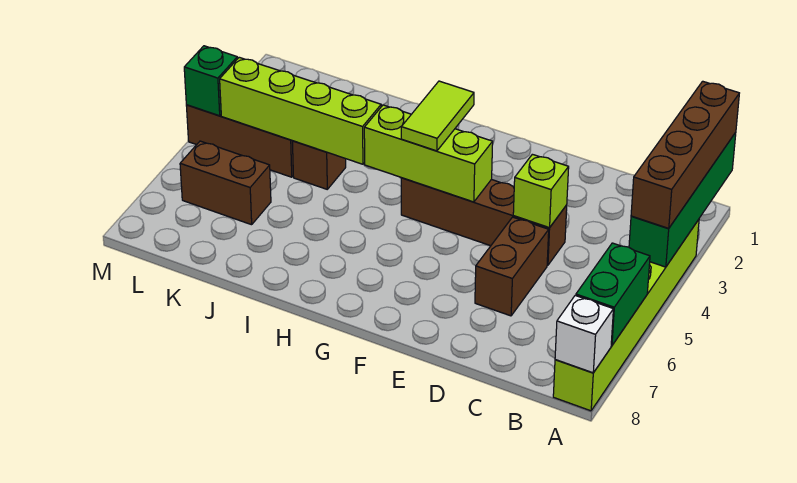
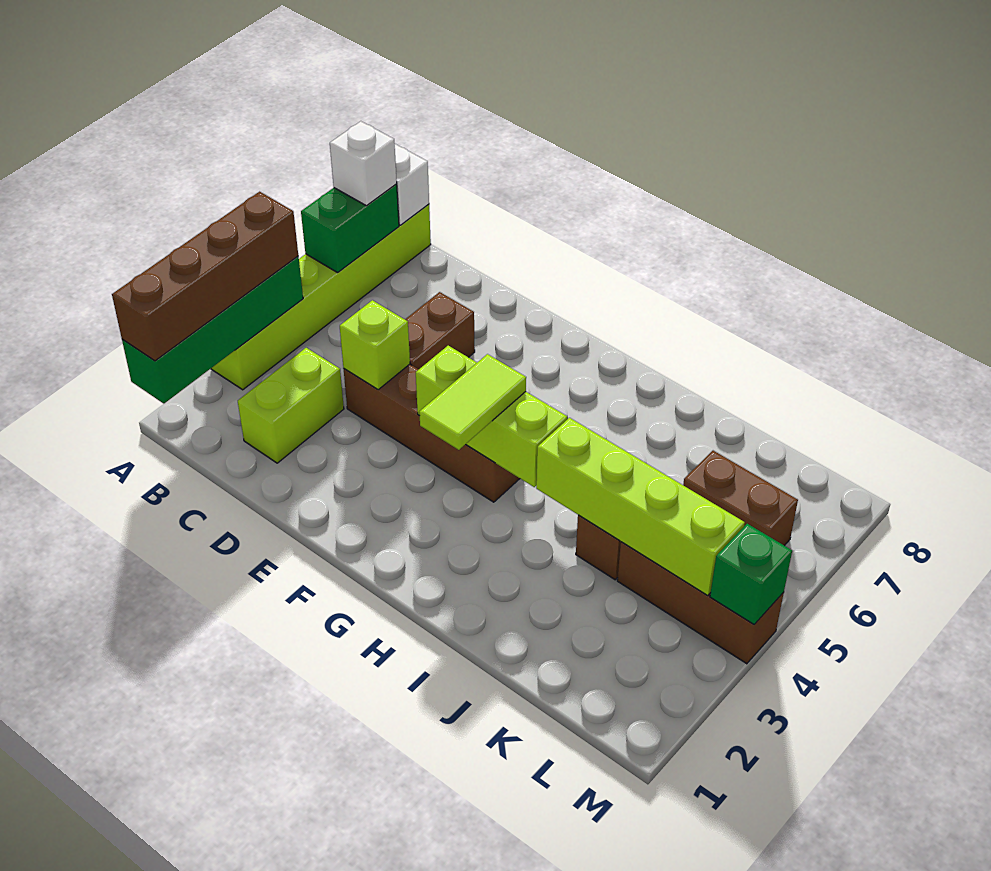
none -> white brick A7 level 3
none -> lime brick C2:C3 level 1

